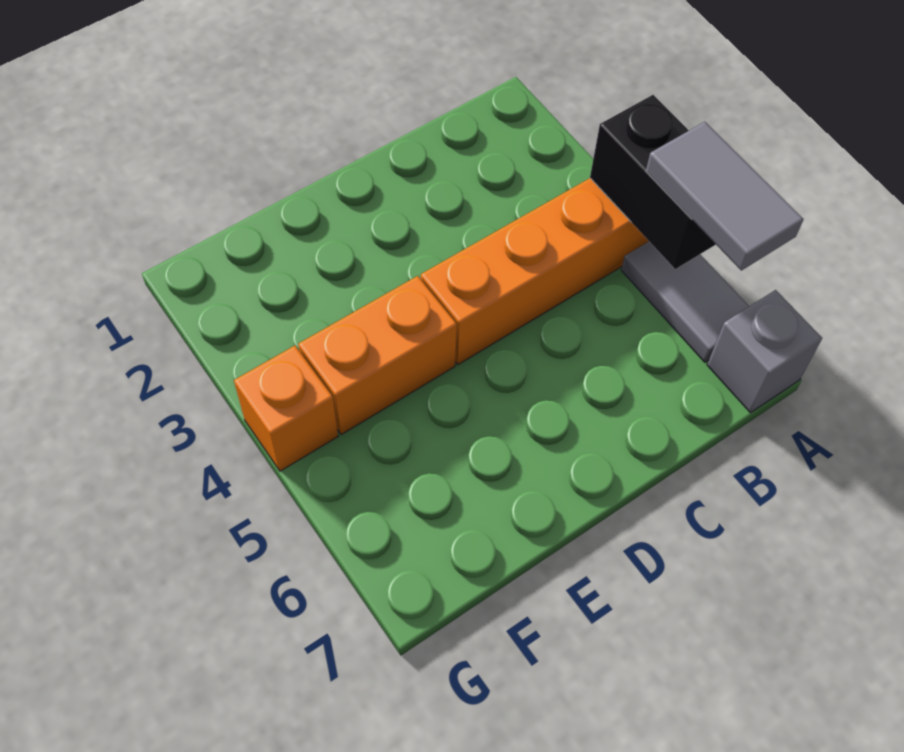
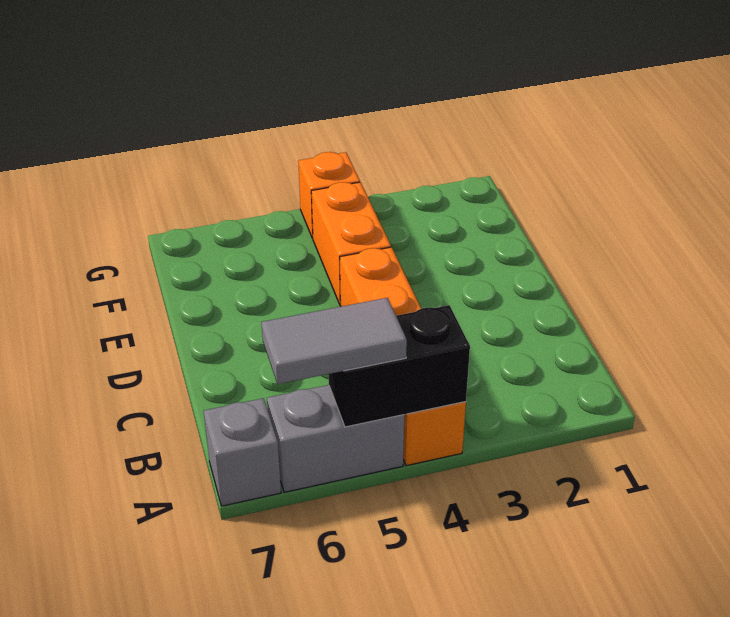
grey tile A5:A6 level 1 -> grey brick A5:A6 level 1

